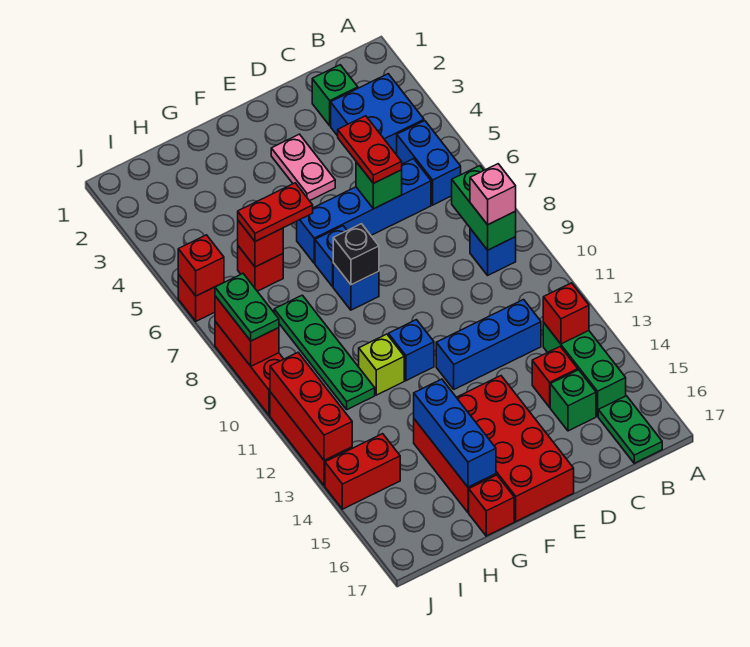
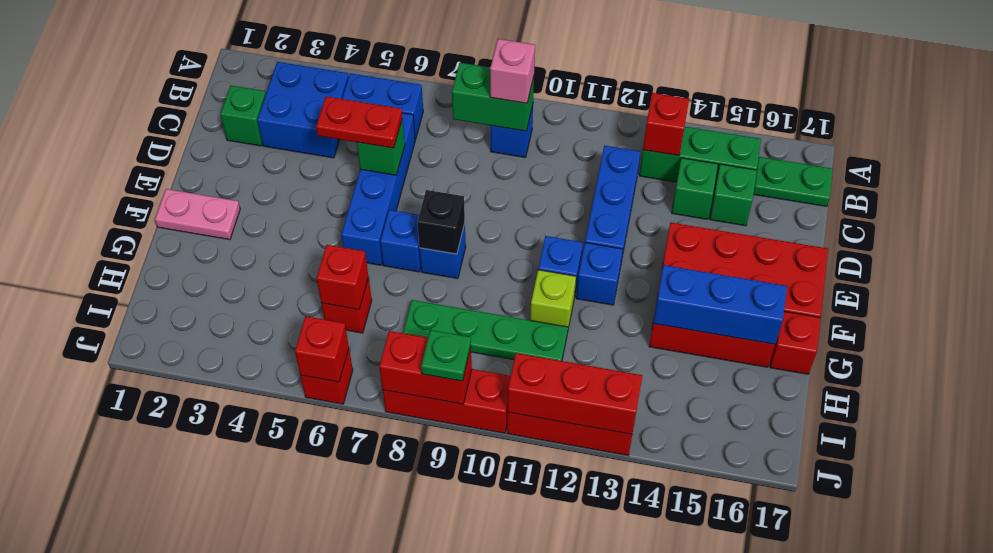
red brick C14 level 1 -> green brick C14 level 1
pink plate E3:E4 level 1 -> pink plate F1:F2 level 1
none -> blue brick F12 level 1
red plate G6:H6 level 3 -> none
red brick I14:J14 level 1 -> none
green plate J8:J9 level 3 -> green plate J9 level 3

